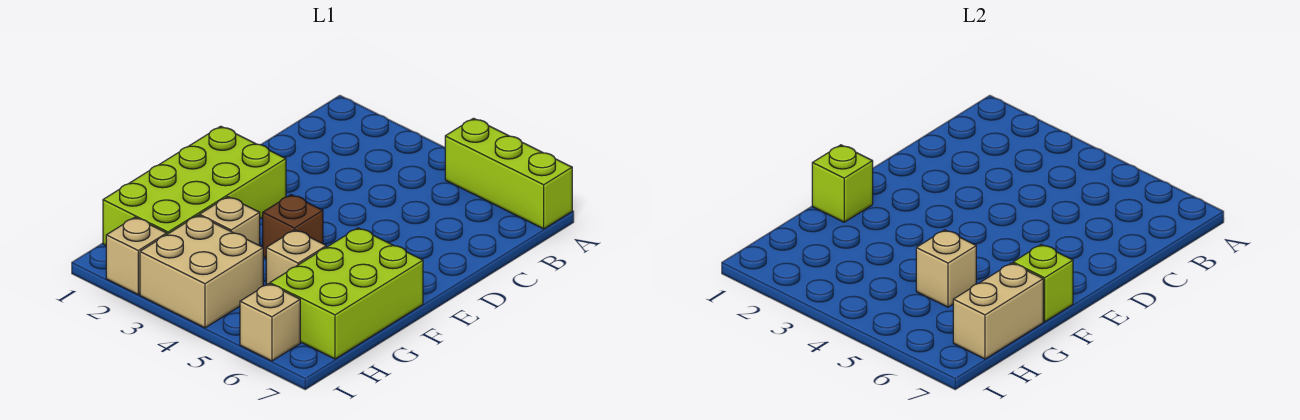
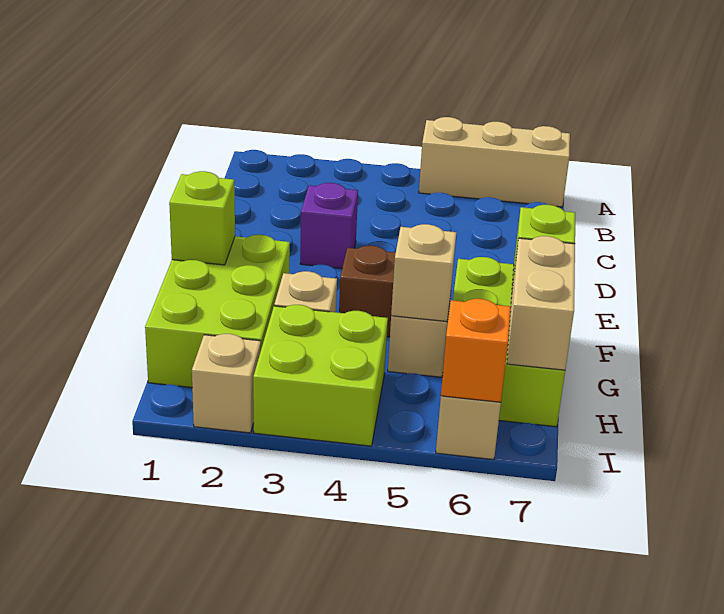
lime brick A5:A7 level 1 -> tan brick A5:A7 level 1
none -> purple brick D3 level 1
lime brick E1:H2 level 1 -> lime brick F1:H2 level 1
tan brick H3:I4 level 1 -> lime brick H3:I4 level 1
none -> orange brick I6 level 2

